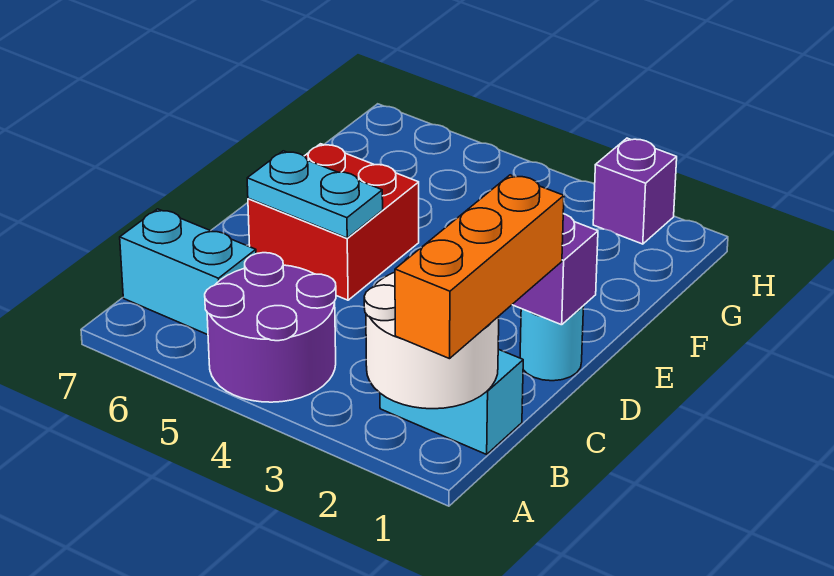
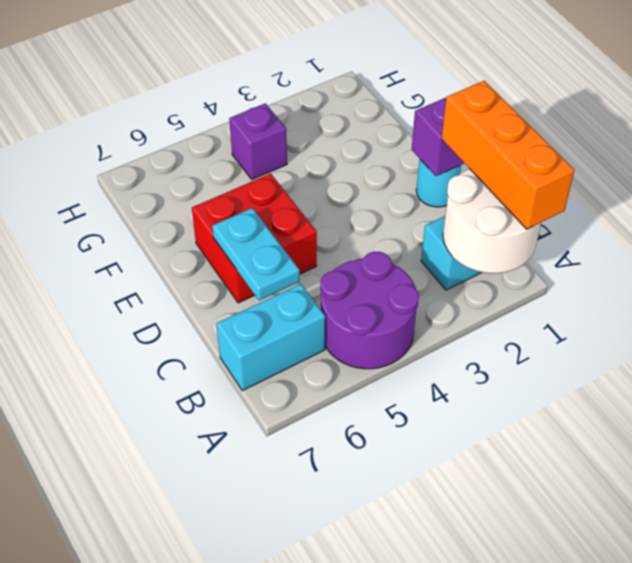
cyan plate D5:D6 level 2 -> cyan plate C6:D6 level 2
purple brick H2 level 1 -> purple brick G4 level 1

